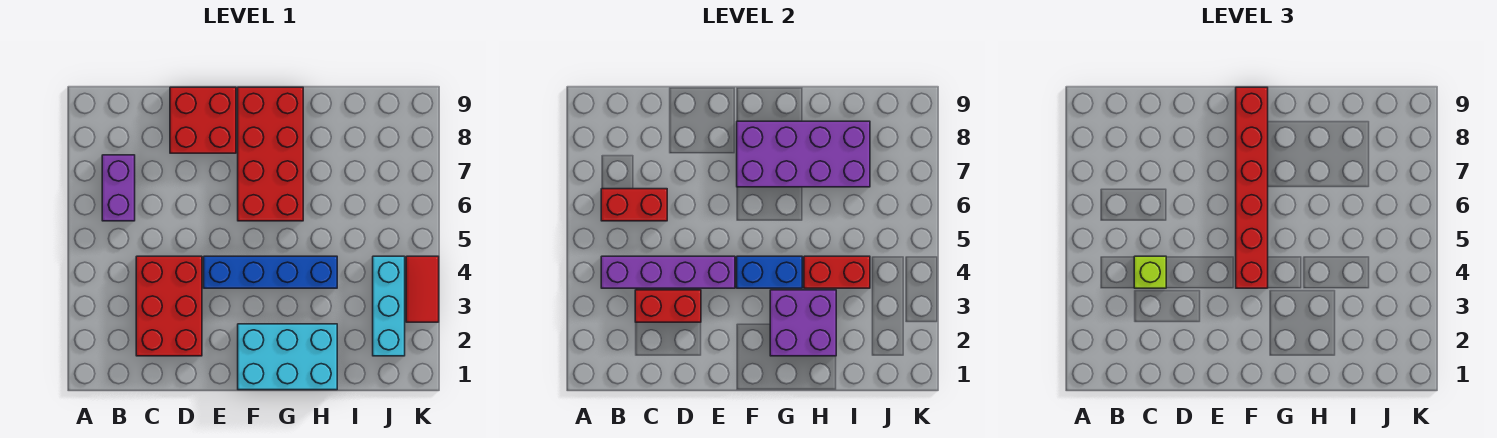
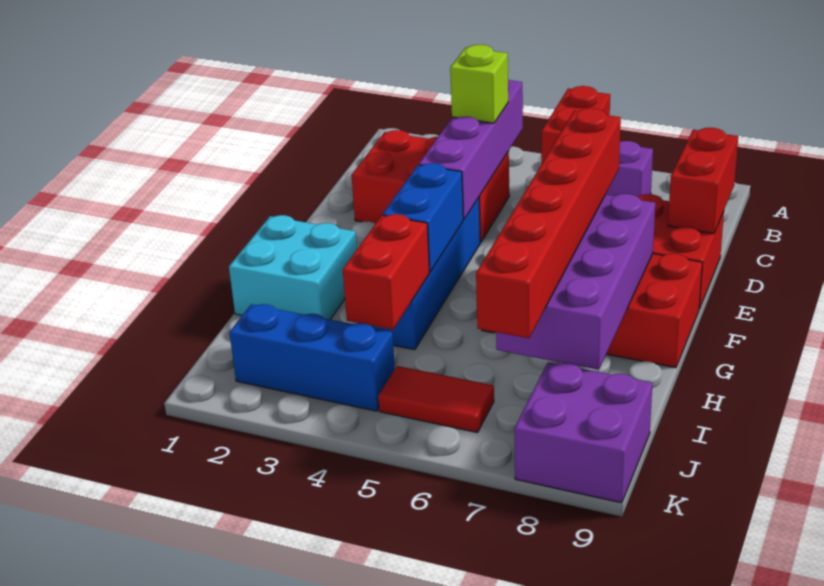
red brick C3:D3 level 2 -> red brick C9:D9 level 2
cyan brick F1:H2 level 1 -> cyan brick G1:H2 level 1
red brick F4:F9 level 3 -> red brick E7:J7 level 3
purple brick G2:H3 level 2 -> purple brick J8:K9 level 1
cyan brick J2:J4 level 1 -> blue brick J2:J4 level 1
red tile K3:K4 level 1 -> red tile J5:J6 level 1

